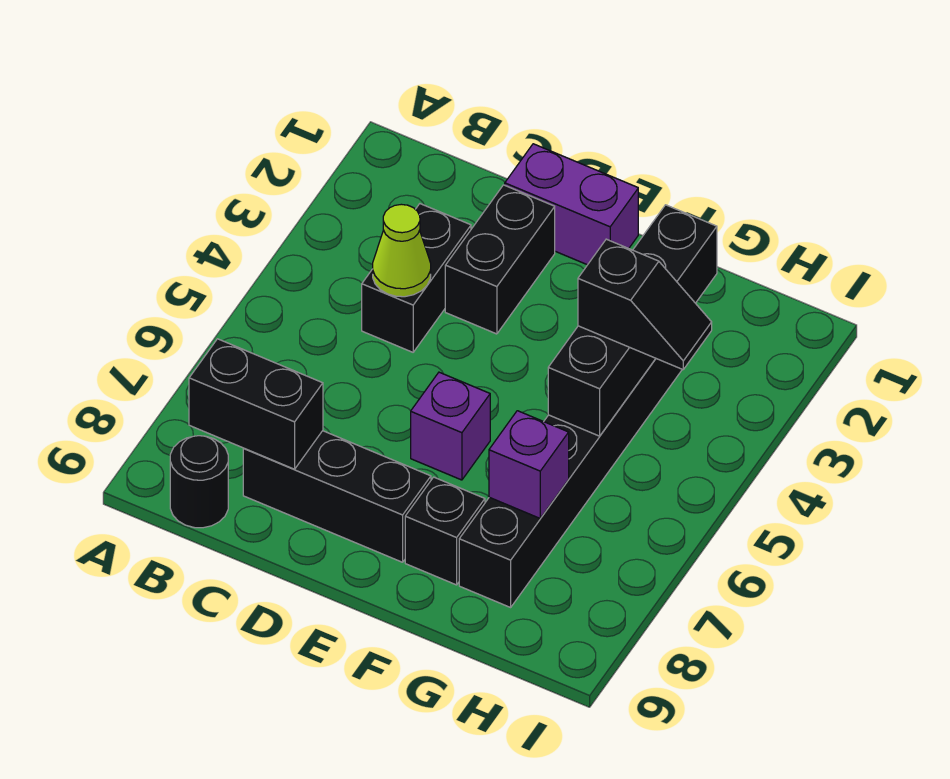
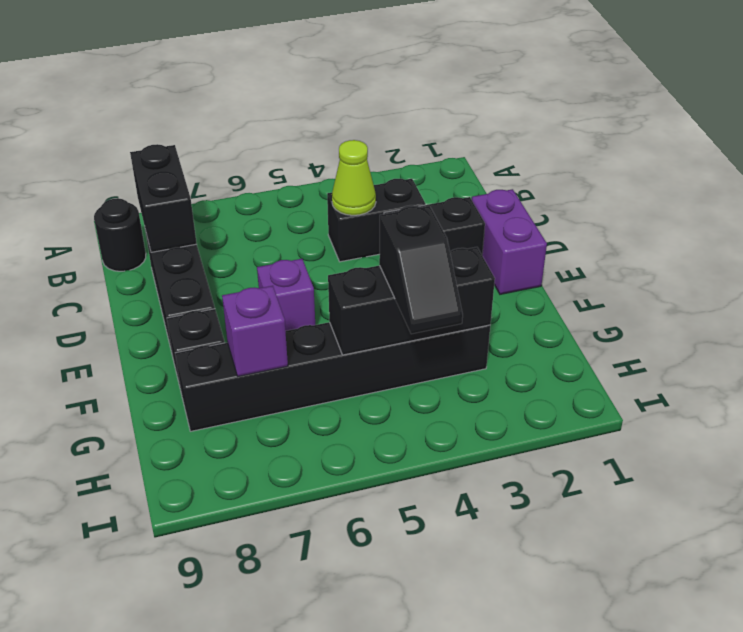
black brick G2:G5 level 2 -> black brick G3:G5 level 2

